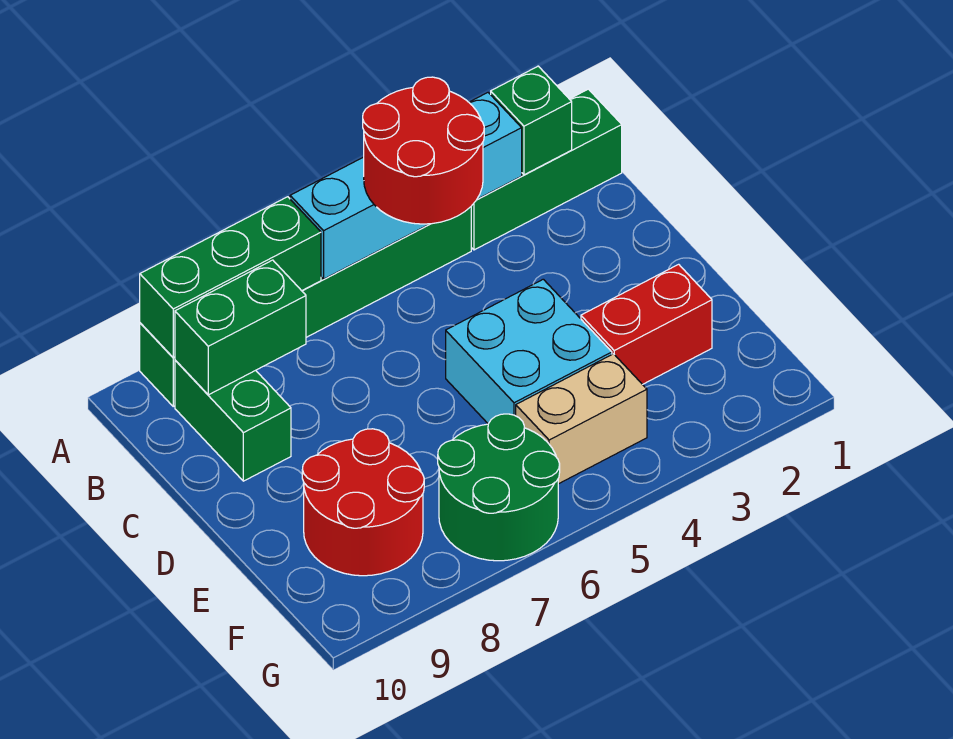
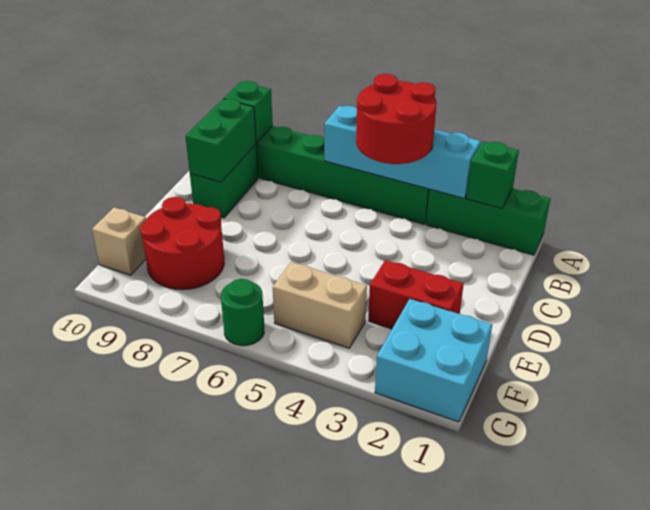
green brick A7:A9 level 2 -> green brick A9 level 2
green brick B8:B9 level 2 -> green brick B9:C9 level 2
cyan brick D4:E5 level 1 -> cyan brick F1:G2 level 1
green round brick F6:G7 level 1 -> green round brick G6 level 1
none -> tan brick F10 level 1

